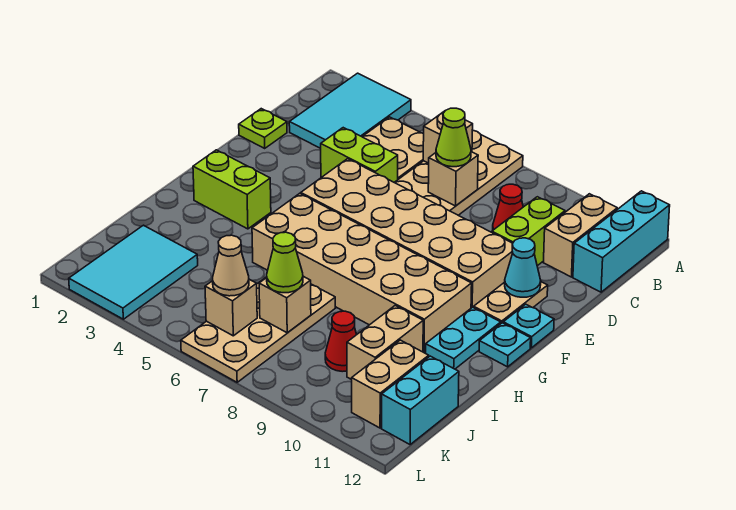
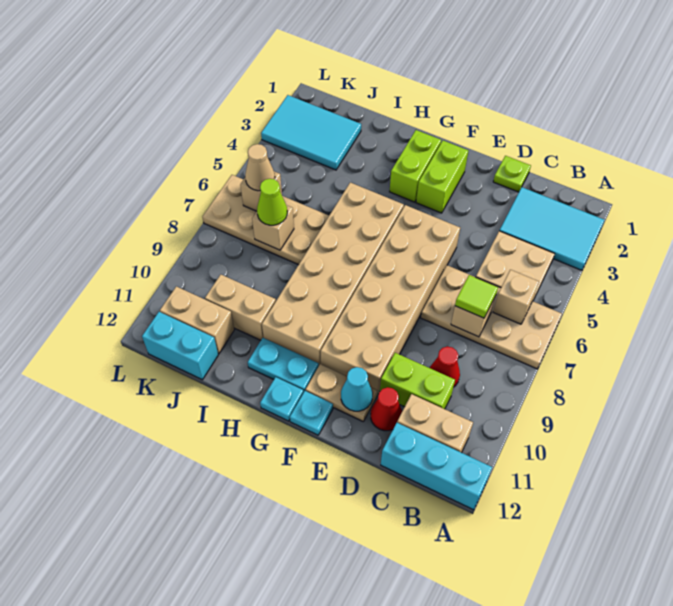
lime cone C7 level 3 -> lime tile C7 level 3
lime brick D4:D5 level 1 -> lime brick F2:F3 level 1
red cone J9 level 1 -> red cone D11 level 1

